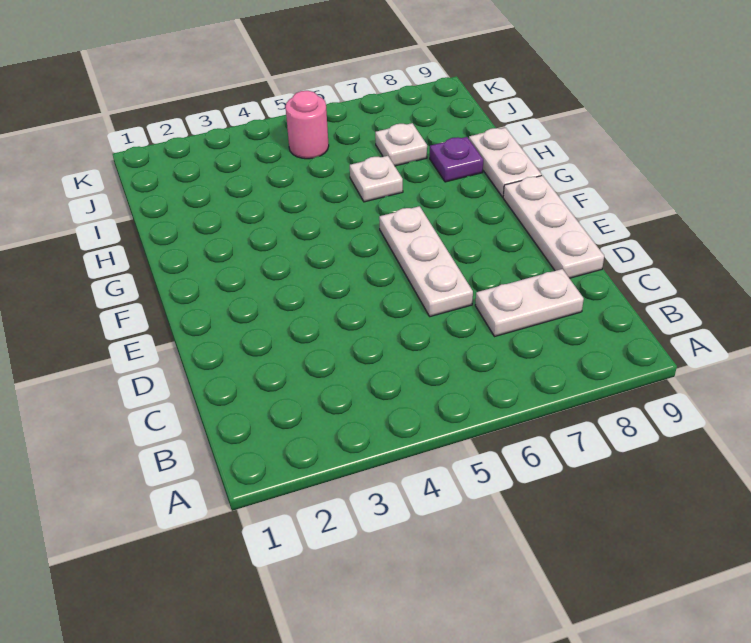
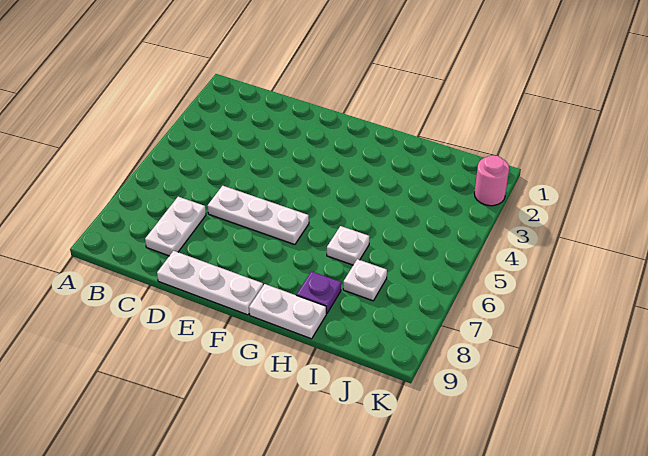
pink round brick J5 level 1 -> pink round brick K2 level 1

